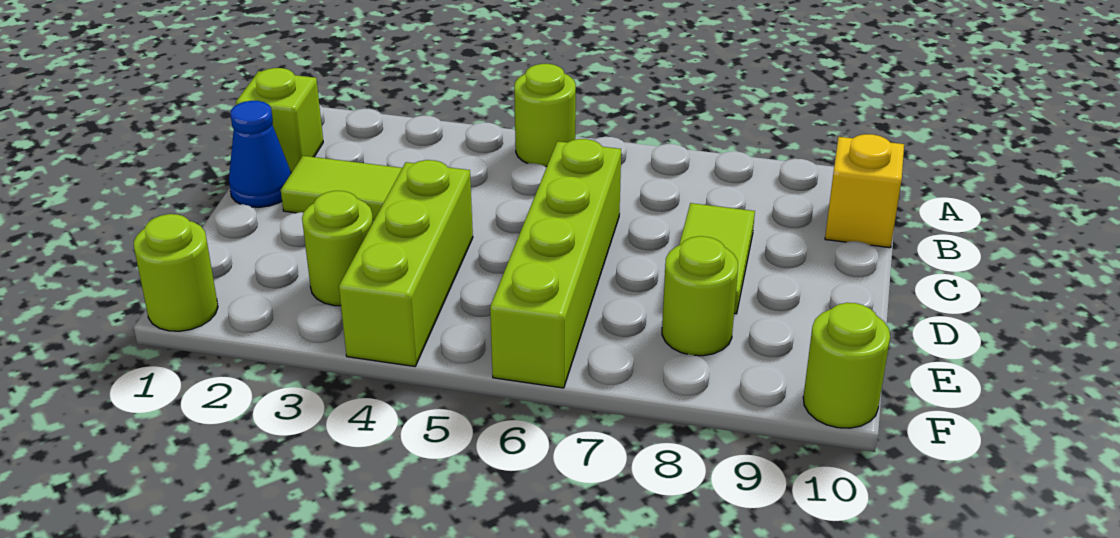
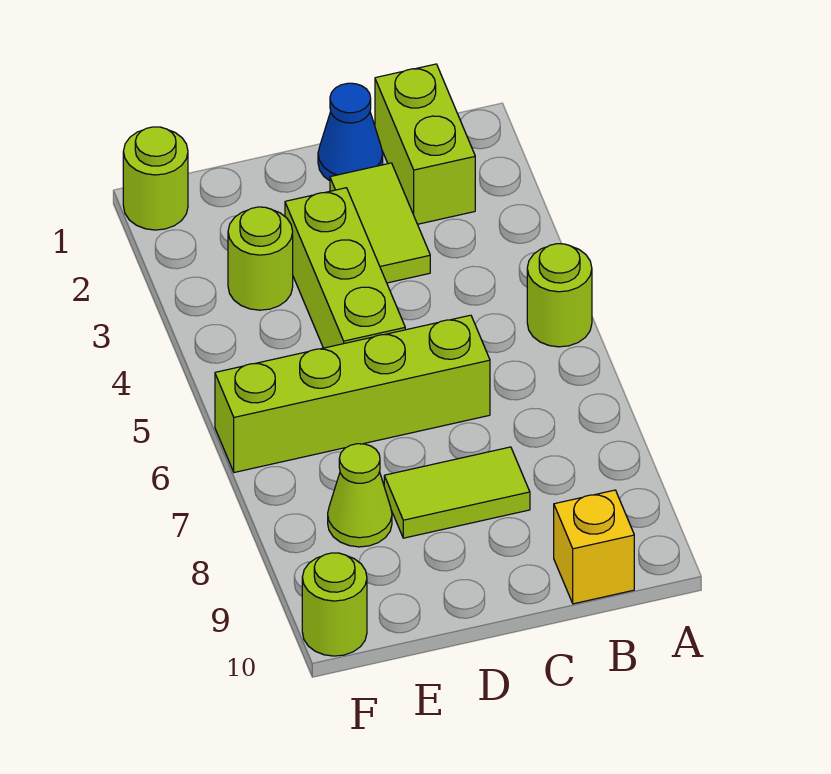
lime brick B1 level 1 -> lime brick B1:B2 level 1
lime brick D4:F4 level 1 -> lime brick D3:D5 level 1
lime round brick E8 level 1 -> lime cone E8 level 1

